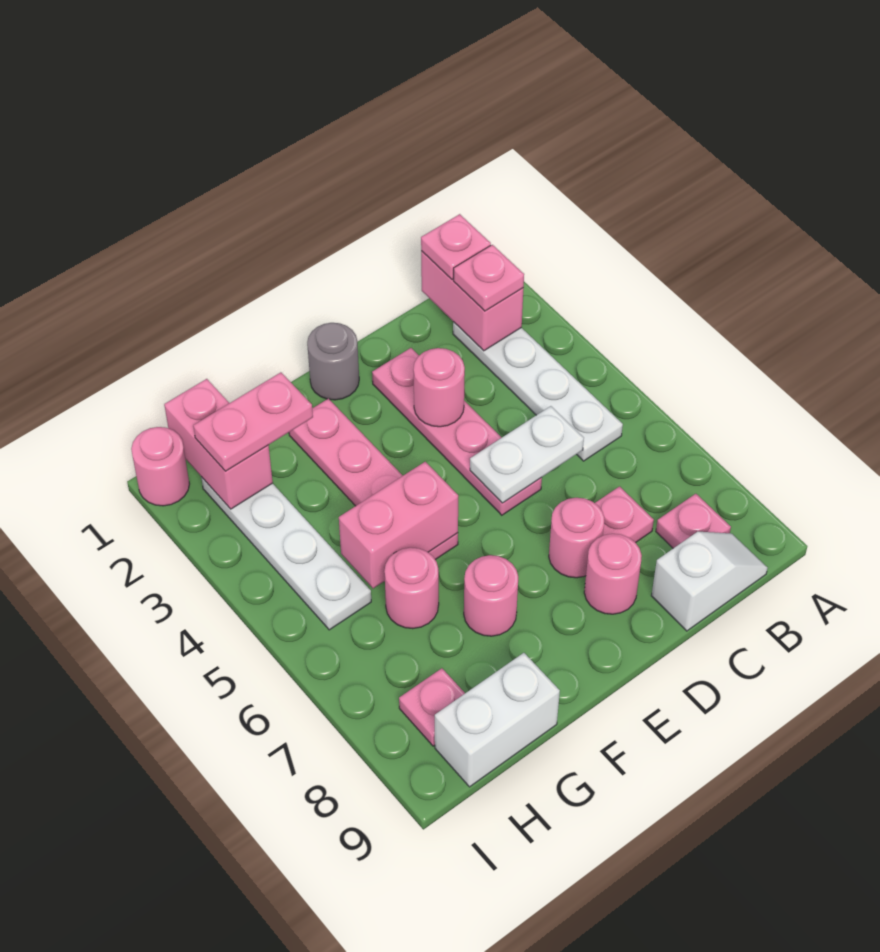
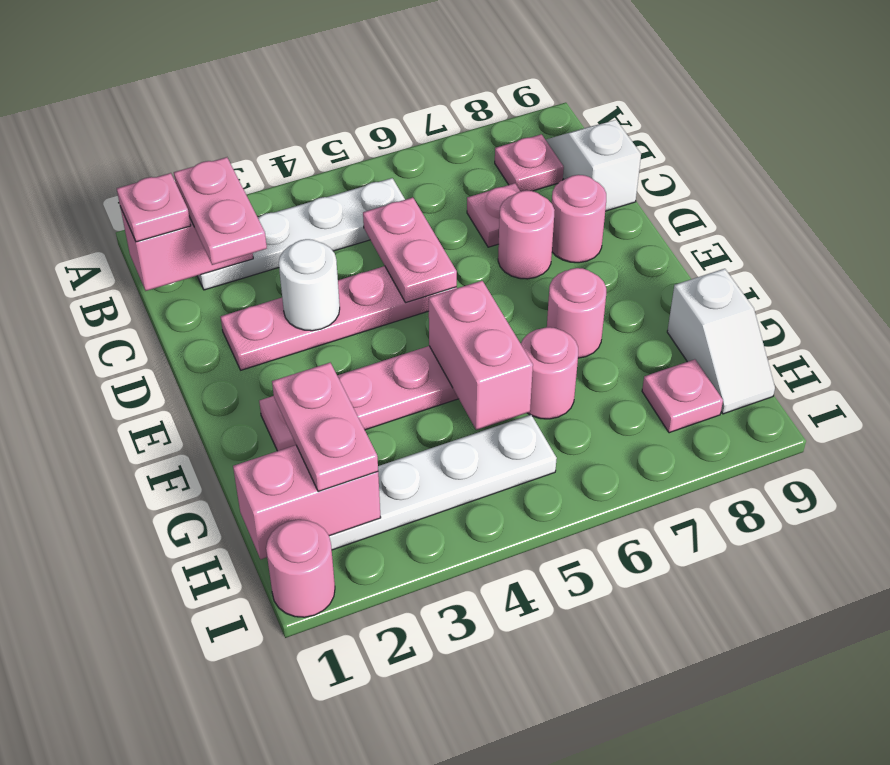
pink plate B2 level 3 -> pink plate B2:C2 level 3
white plate C5:D5 level 2 -> pink plate C5:D5 level 2
pink round brick D3 level 2 -> white round brick D3 level 2
grey round brick E1 level 1 -> none
white brick G9:H9 level 1 -> white slope G9:H9 level 1 top G

